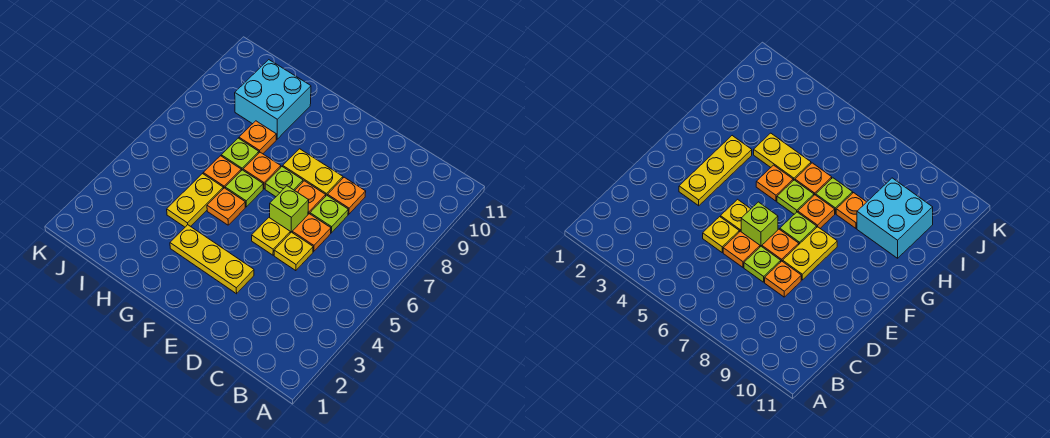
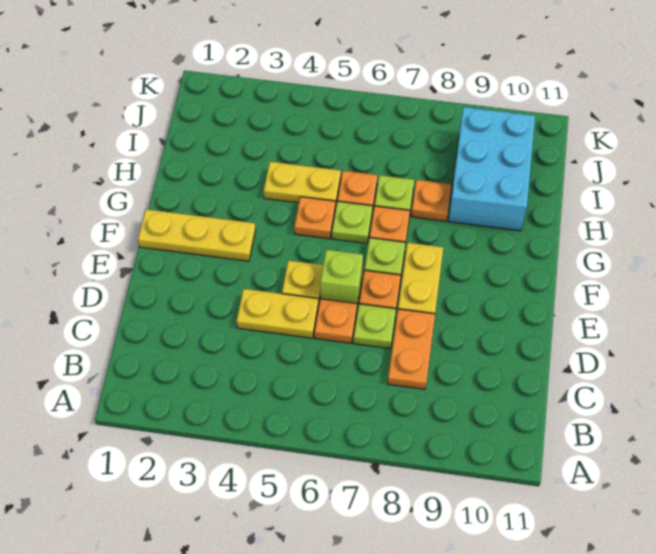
yellow plate D5 level 1 -> yellow plate D4:D5 level 1
orange plate D8 level 1 -> orange plate C8:D8 level 1
yellow plate E3:G3 level 1 -> yellow plate F1:F3 level 1
cyan brick H9:I10 level 1 -> cyan brick H9:J10 level 1

